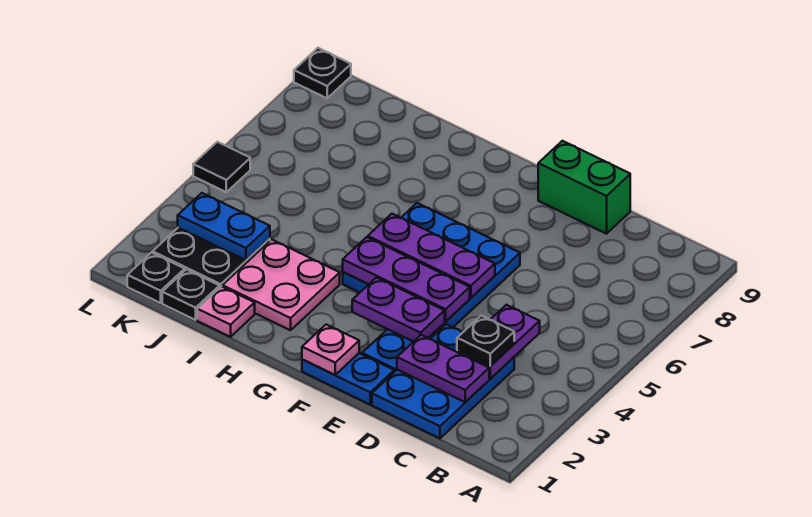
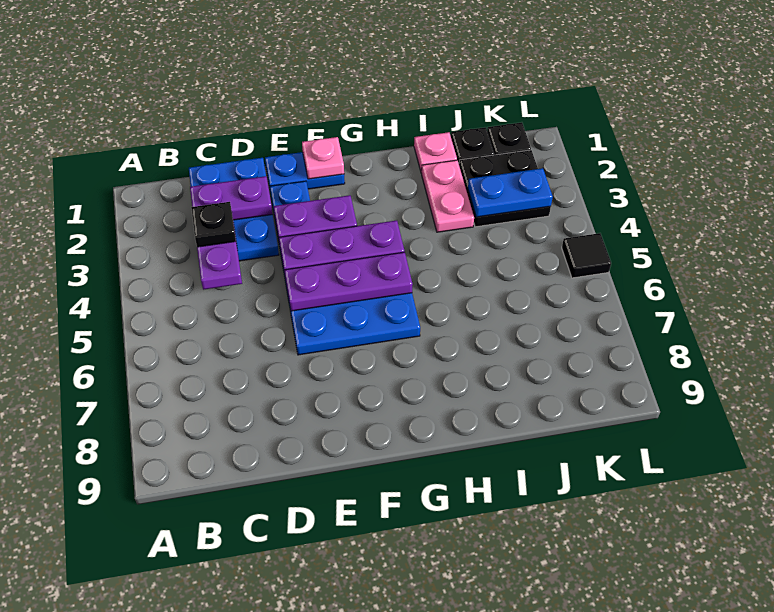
green brick D9:E9 level 1 -> none
pink plate H2:I3 level 1 -> pink plate I2:I3 level 1
black plate L9 level 1 -> none

